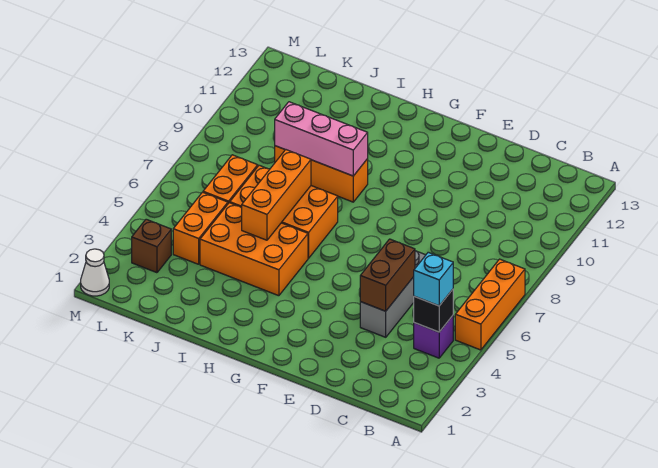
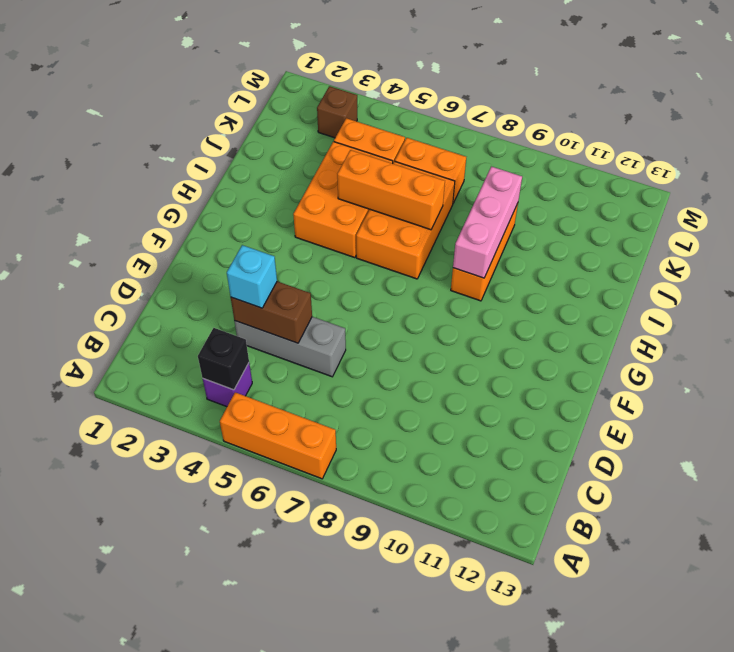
cyan brick B4 level 3 -> cyan brick D4 level 3
white cone M1 level 1 -> none

